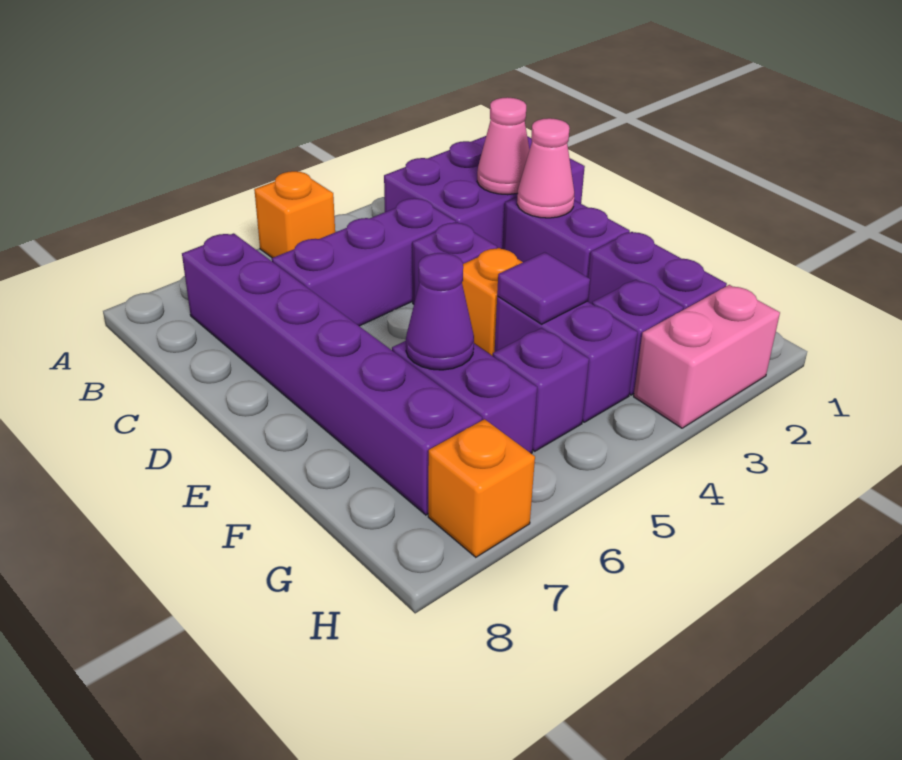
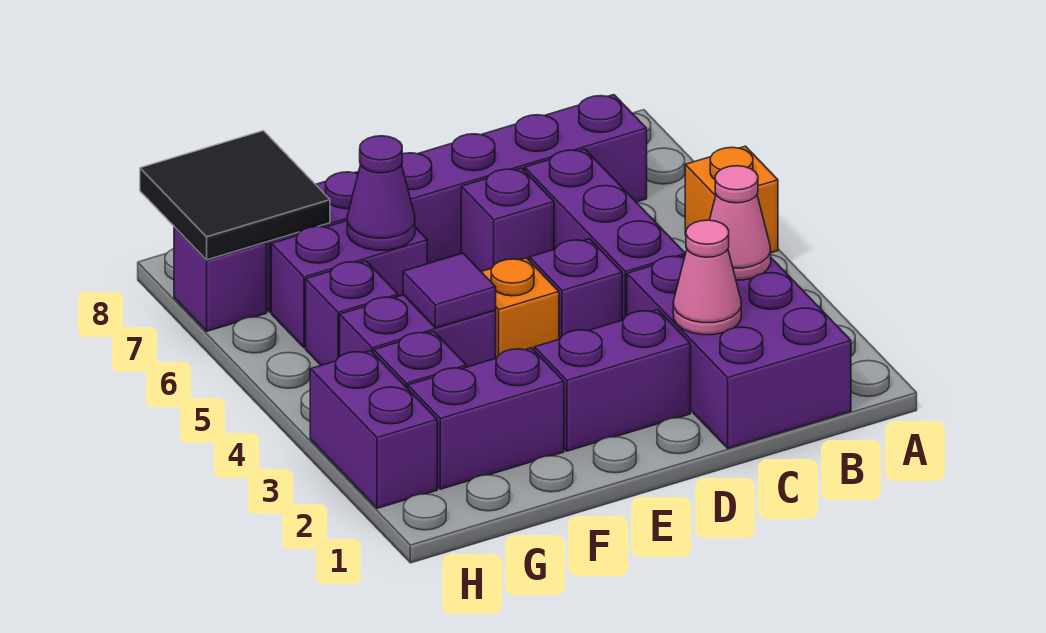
pink cone D2 level 2 -> pink cone B3 level 2
none -> purple brick D6 level 1
none -> black tile G7:H8 level 2
pink brick H2:H3 level 1 -> purple brick H2:H3 level 1
orange brick H7 level 1 -> purple brick H7 level 1

